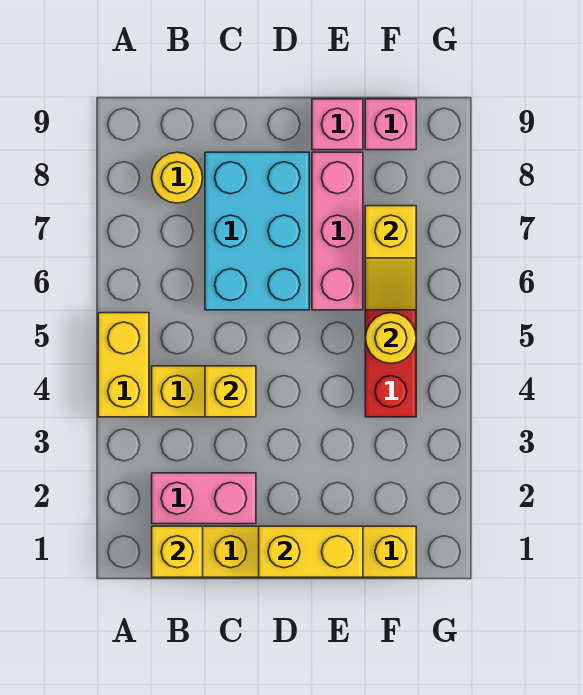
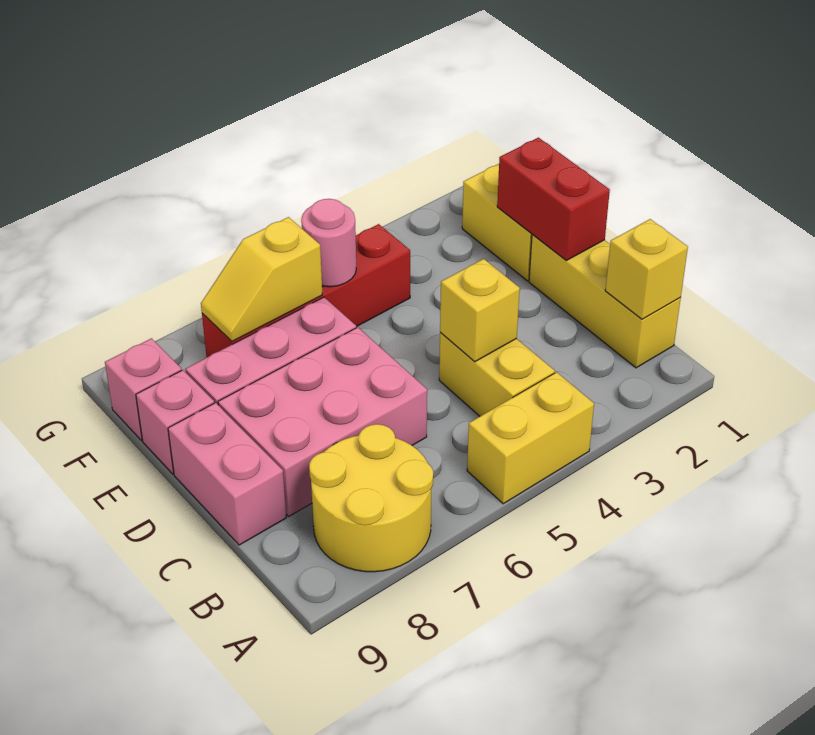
pink brick B2:C2 level 1 -> pink brick C9:D9 level 1
yellow round brick B8 level 1 -> yellow round brick A7:B8 level 1
cyan brick C6:D8 level 1 -> pink brick C6:D8 level 1
yellow brick D1:E1 level 2 -> red brick D1:E1 level 2
yellow round brick F5 level 2 -> pink round brick F5 level 2
yellow slope F6:F7 level 2 top 7 -> yellow slope F6:F7 level 2 top 6

